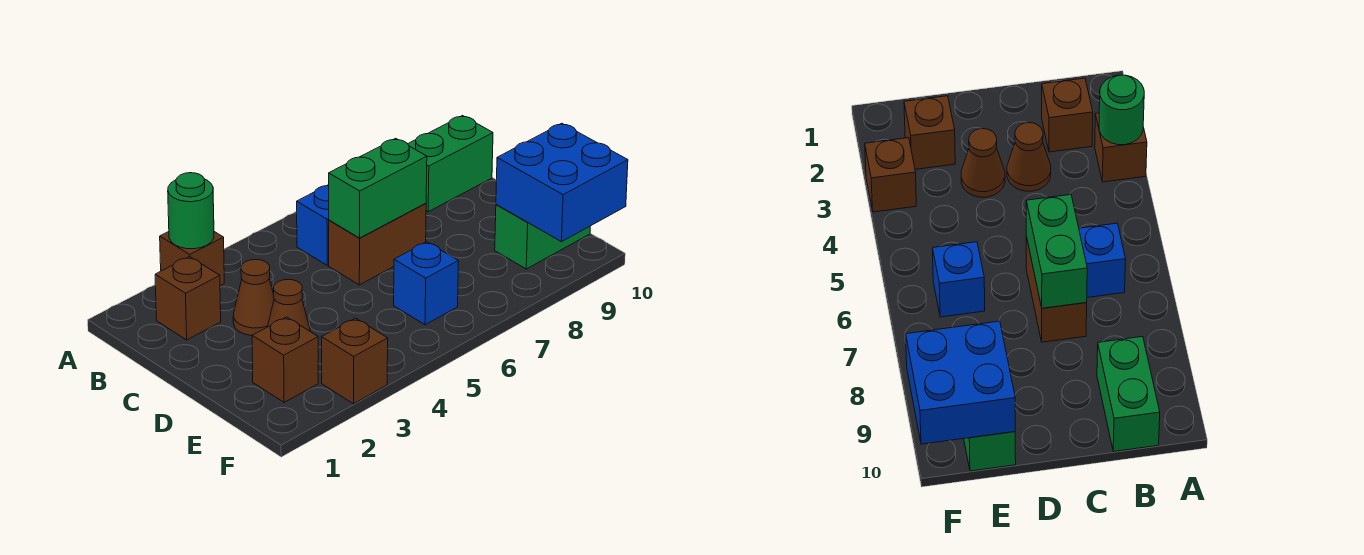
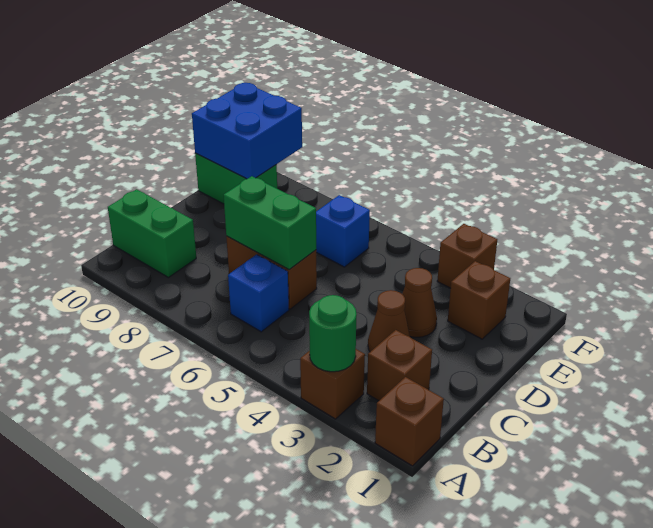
none -> brown brick A1 level 1

